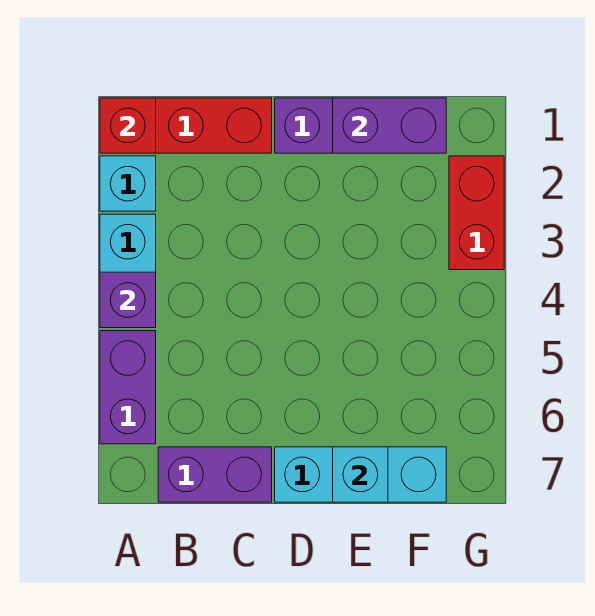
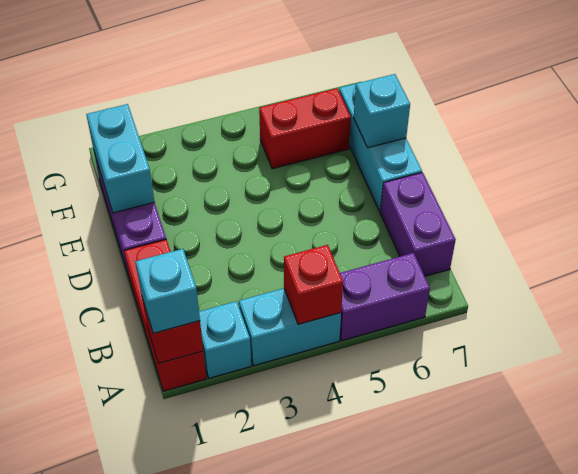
none -> cyan brick A1 level 3
purple brick A4 level 2 -> red brick A4 level 2
purple brick E1:F1 level 2 -> cyan brick E1:F1 level 2
red brick G2:G3 level 1 -> red brick F5:F6 level 1

